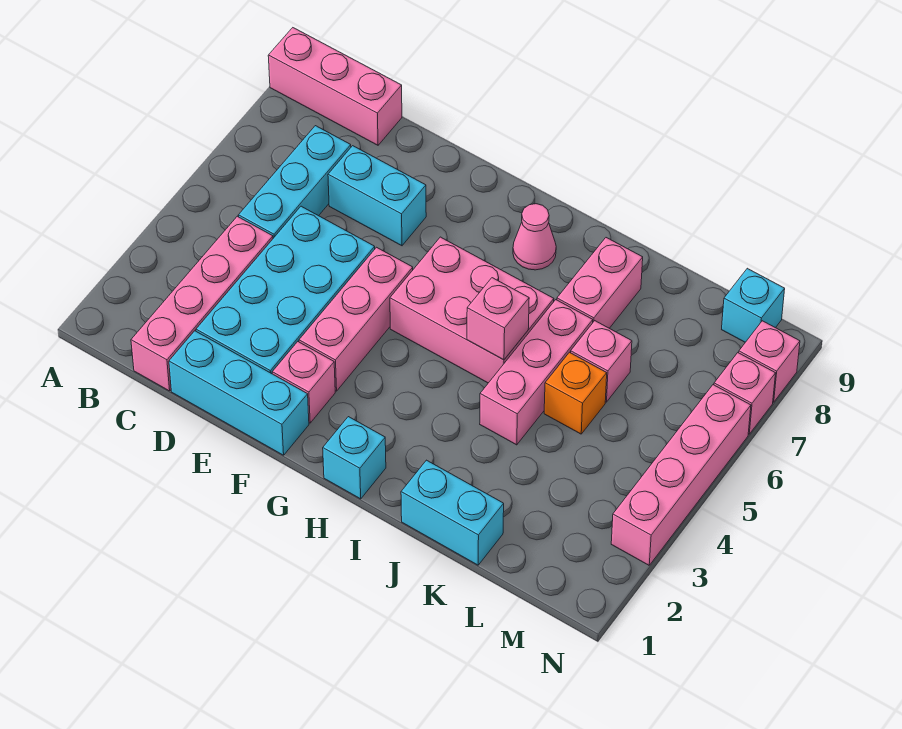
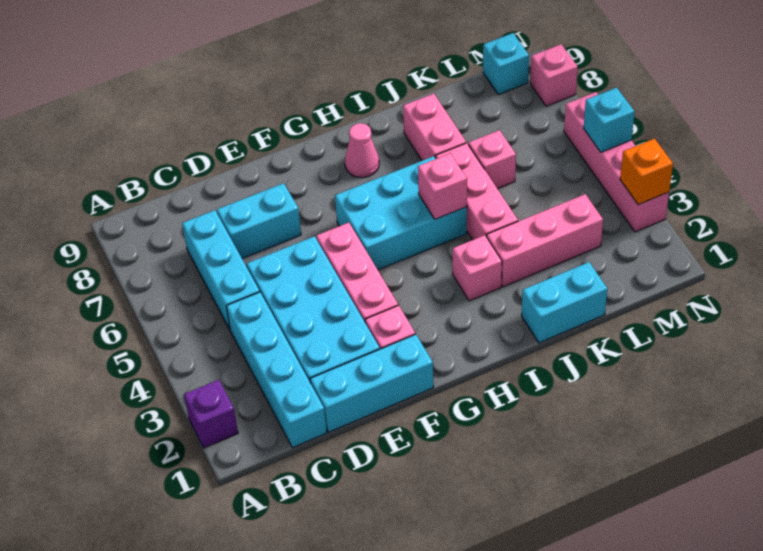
none -> purple brick A2 level 1
pink brick A9:C9 level 1 -> pink brick J3:L3 level 1
pink brick C1:C4 level 1 -> cyan brick C1:C4 level 1
pink brick G5:I6 level 1 -> cyan brick G5:I6 level 1
cyan brick H1 level 1 -> cyan brick N5 level 2
orange brick K5 level 1 -> orange brick N3 level 2
pink brick N7 level 1 -> pink brick I3 level 1

